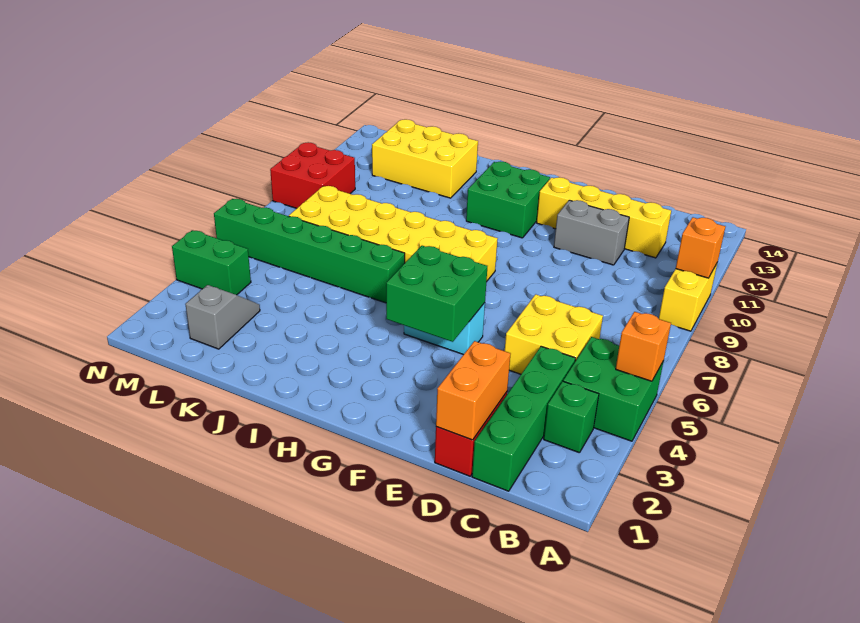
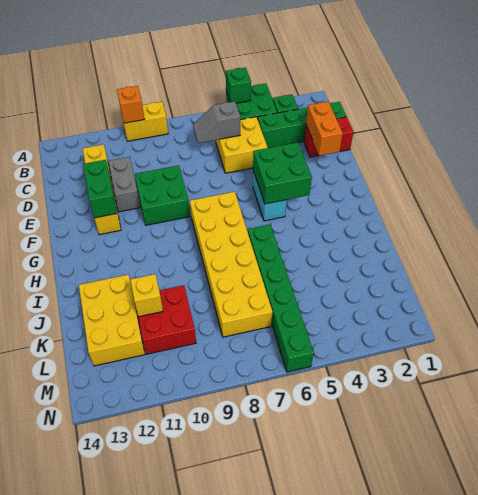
orange brick A5 level 2 -> green brick A5 level 2
orange brick D1:D2 level 2 -> orange brick D2:E2 level 2
green brick G11:H12 level 1 -> green brick E9:F10 level 1
none -> yellow brick K11 level 2
grey slope L2:L3 level 1 top 2 -> grey slope C6:C7 level 2 top 6
green brick M4:N4 level 1 -> green brick E12:F12 level 2
red brick M9:N10 level 1 -> red brick K10:L11 level 1

